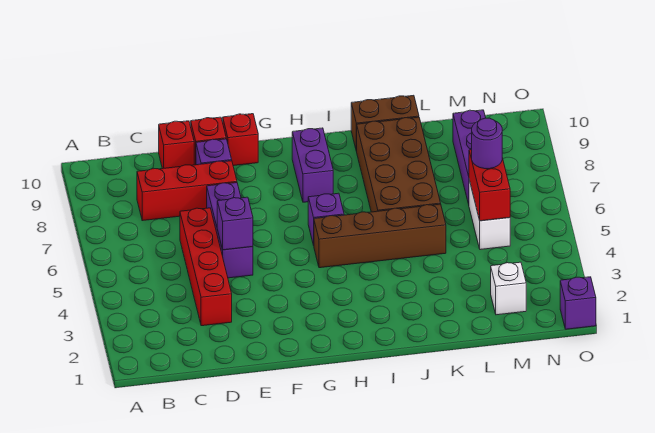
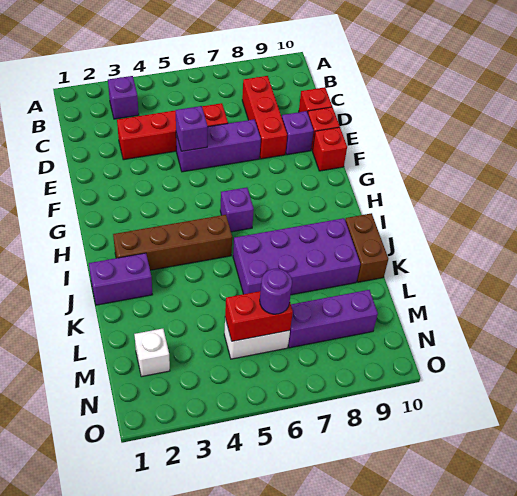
brown brick H5:K5 level 1 -> brown brick I2:I5 level 1
purple brick H8:H9 level 1 -> purple brick J1:J2 level 1
brown brick J6:K9 level 1 -> purple brick J6:K9 level 1
purple brick O1 level 1 -> purple brick B3 level 1

